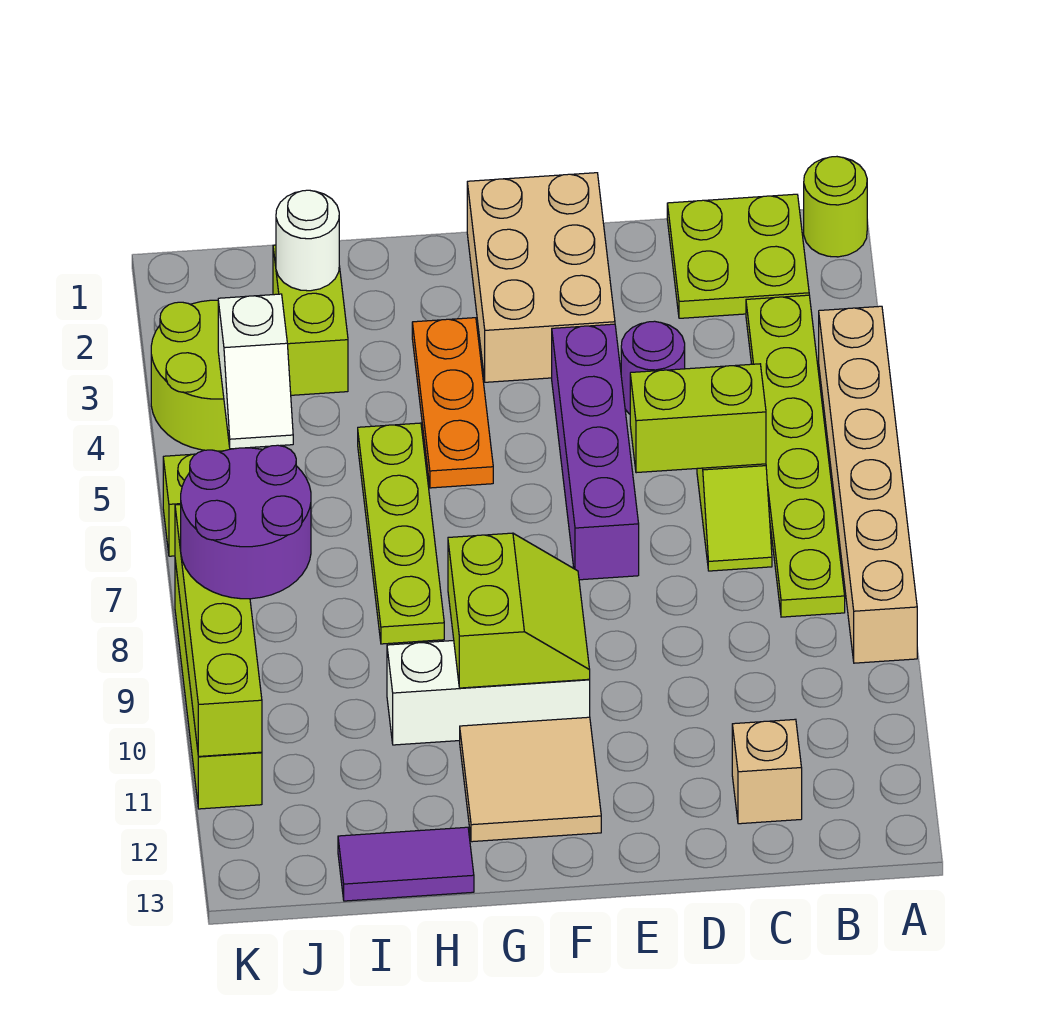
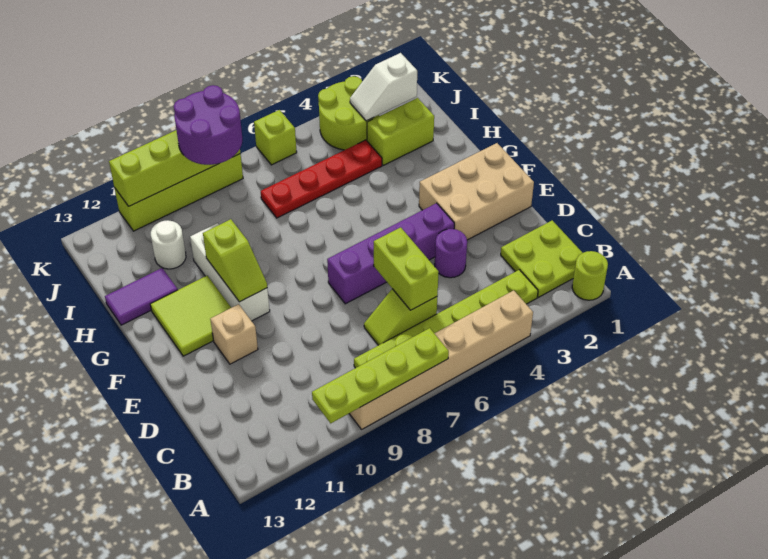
tan brick C12 level 1 -> tan brick E11 level 1
lime slope F9:G10 level 2 top G -> lime slope F10:G10 level 2 top G
tan tile F11:G12 level 1 -> lime tile F11:G12 level 1
orange plate G3:G5 level 1 -> none
lime plate H5:H8 level 1 -> lime plate A7:A10 level 2
purple tile H13:I13 level 1 -> purple tile H12:H13 level 1
white round brick I2 level 2 -> white round brick I11 level 1
none -> red plate I4:I7 level 1
white slope J4:J5 level 2 top 4 -> white slope J2:J3 level 2 top 2

